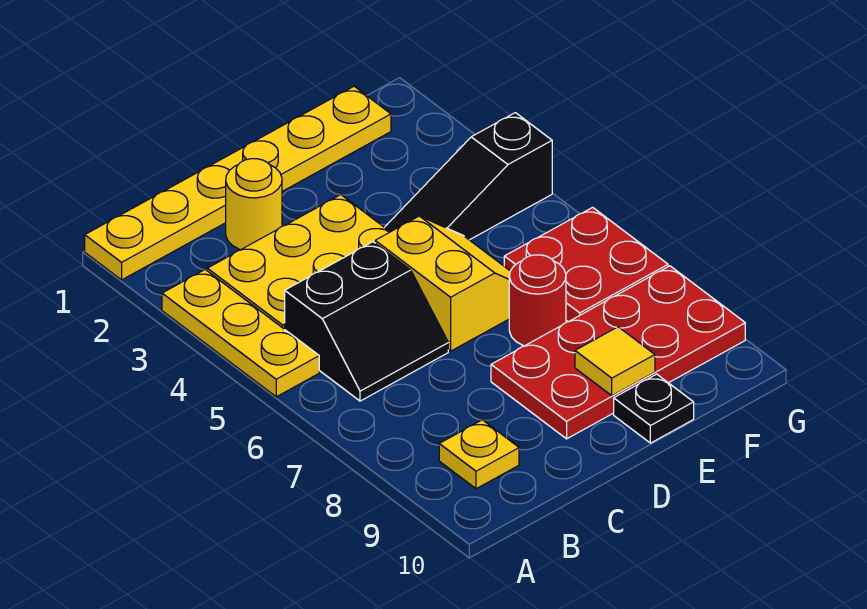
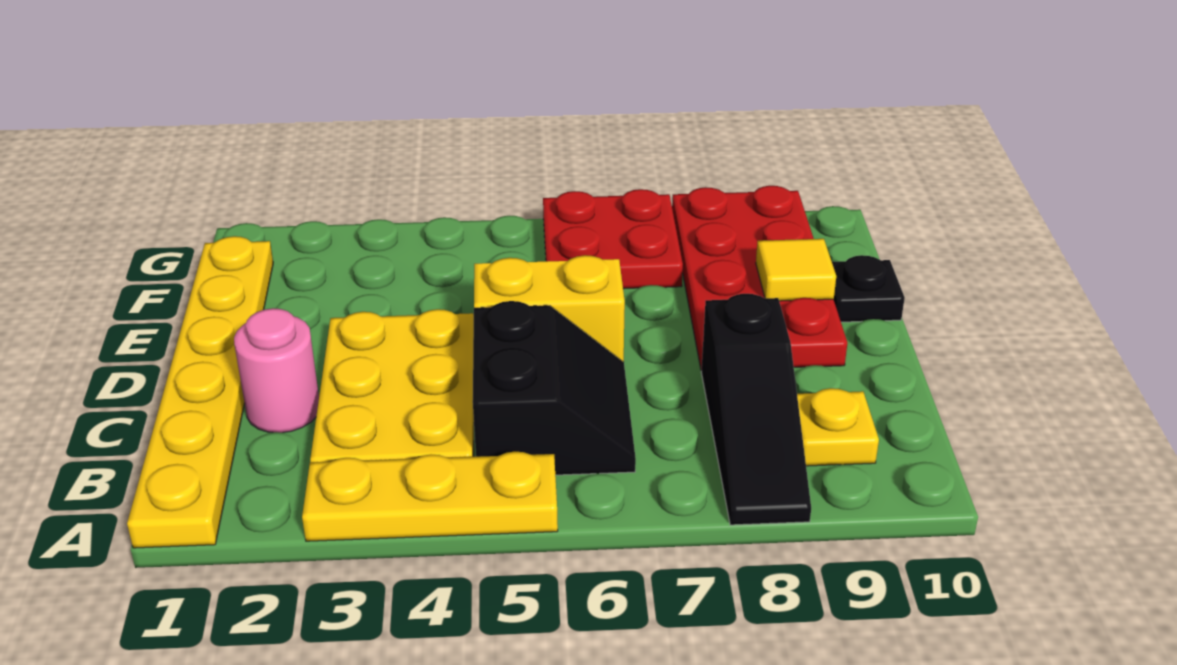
yellow round brick C2 level 1 -> pink round brick C2 level 1
black slope E4:G4 level 1 top G -> black slope A8:C8 level 1 top C
red round brick E7 level 1 -> none

